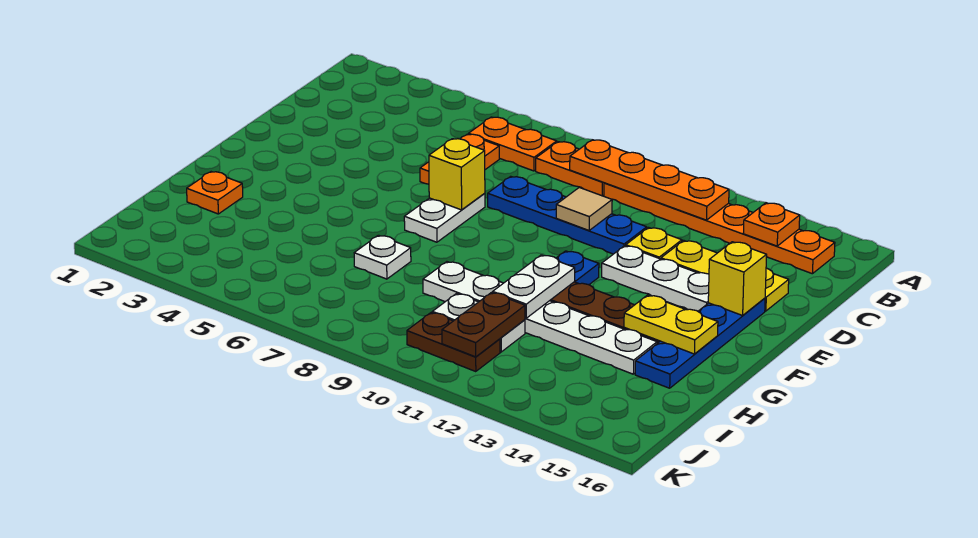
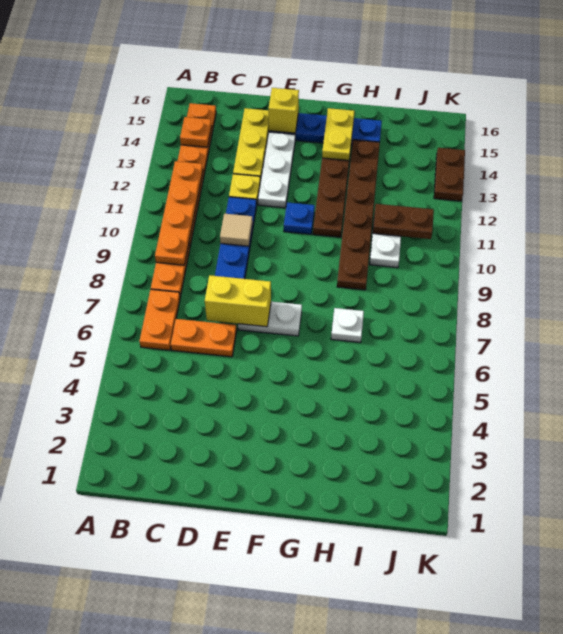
yellow brick E7 level 2 -> yellow brick D7:E7 level 2
white plate G11:H11 level 2 -> none
orange plate H2 level 1 -> none
white plate H9:H14 level 1 -> brown plate H9:H14 level 1
brown plate J10:J11 level 1 -> brown plate K13:K14 level 1

